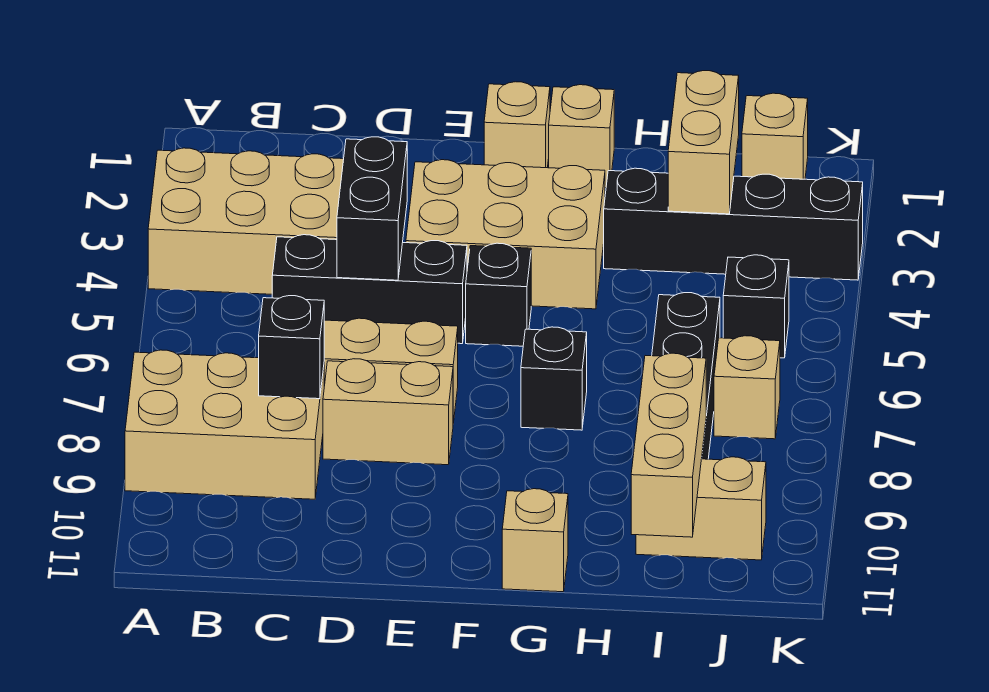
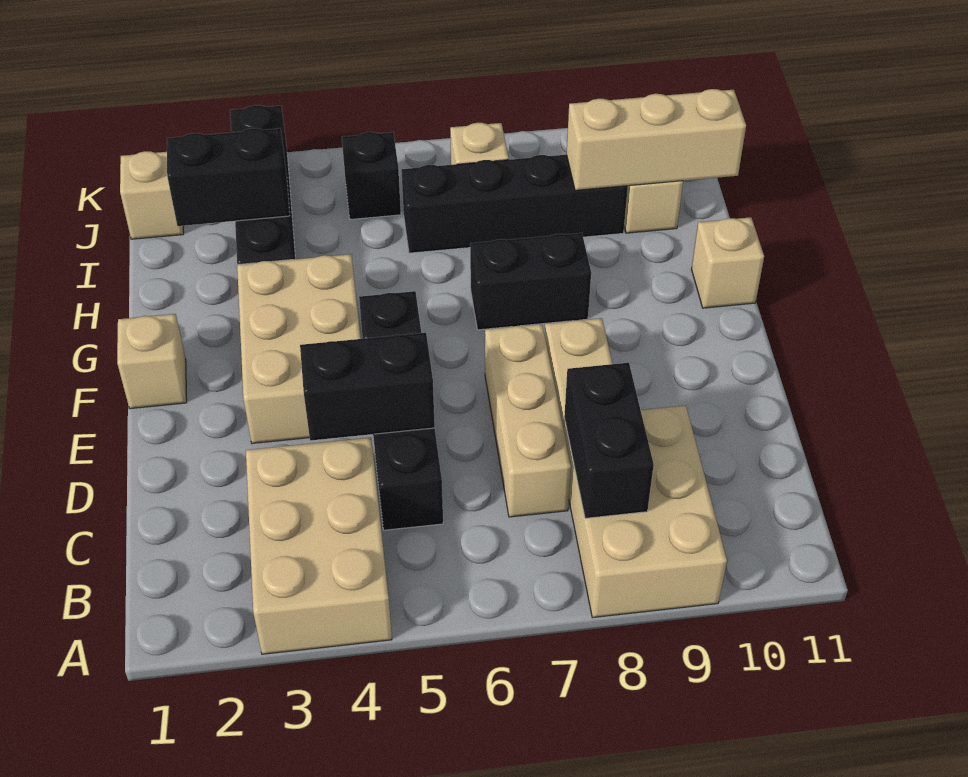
black brick C8 level 2 -> black brick B8:C8 level 2
tan brick G1 level 1 -> none
black brick G7 level 1 -> black brick G7:G8 level 1
tan brick I2:I3 level 2 -> black brick I2:I3 level 2

